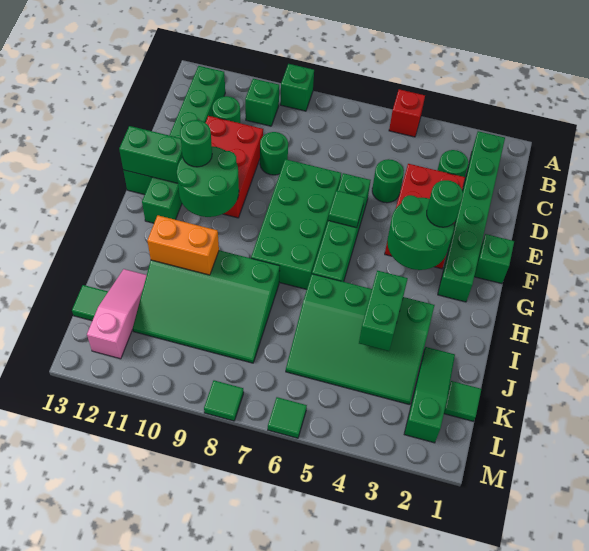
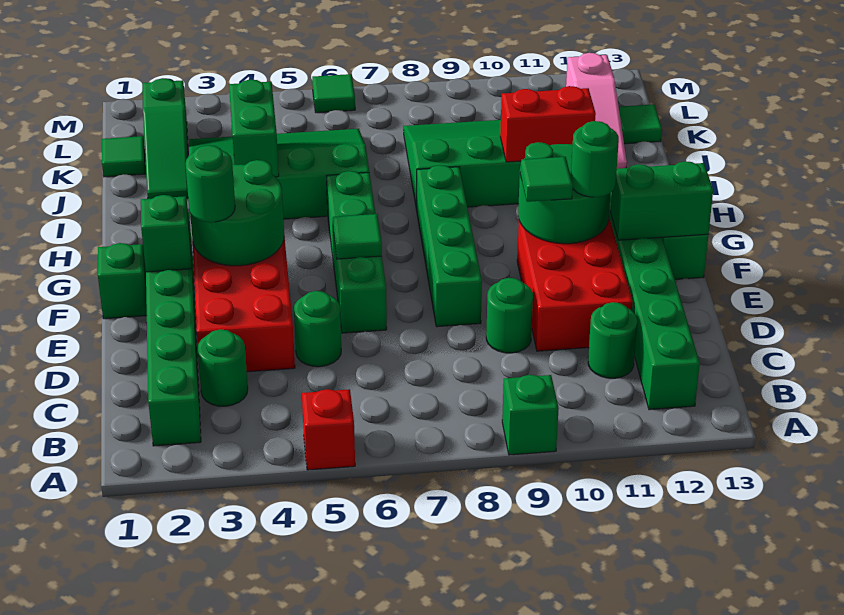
green brick B10 level 1 -> green brick F2 level 2
green brick E7:H8 level 1 -> green brick E8:H8 level 1
orange brick I10:I11 level 2 -> red brick I10:I11 level 2
green tile M8 level 1 -> green tile F10 level 3

